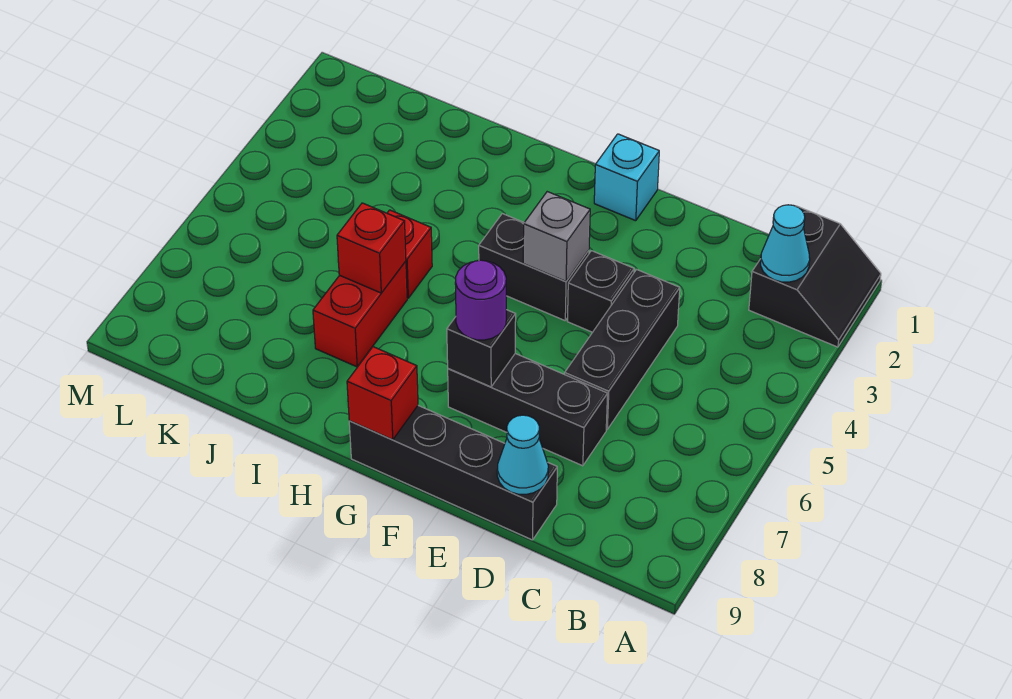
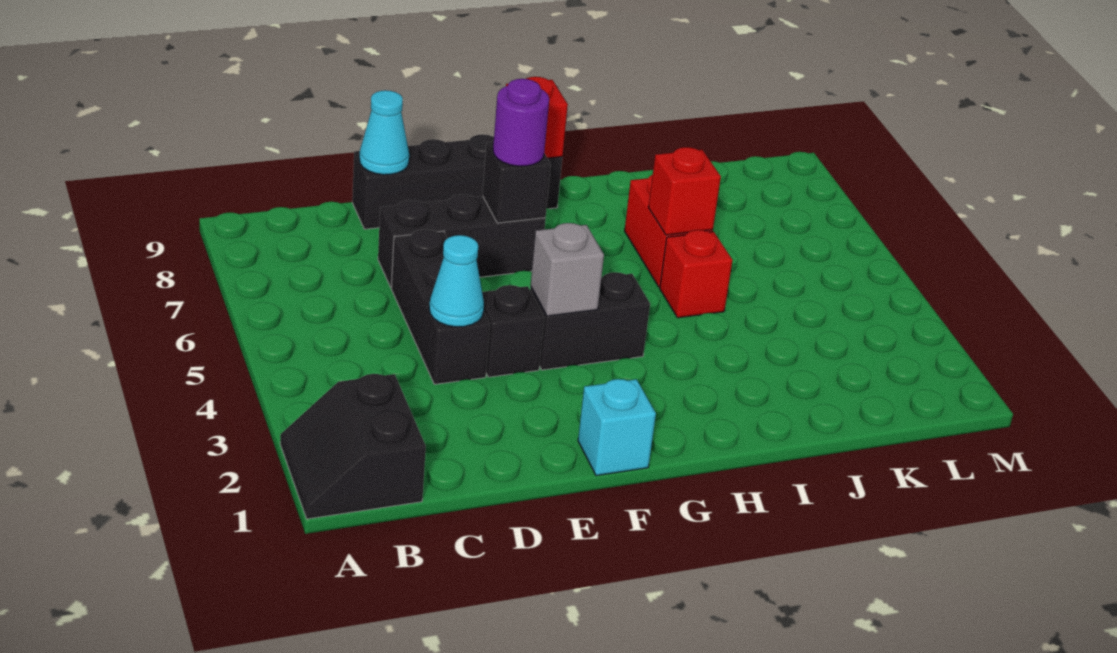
cyan cone B2 level 2 -> cyan cone D4 level 2

